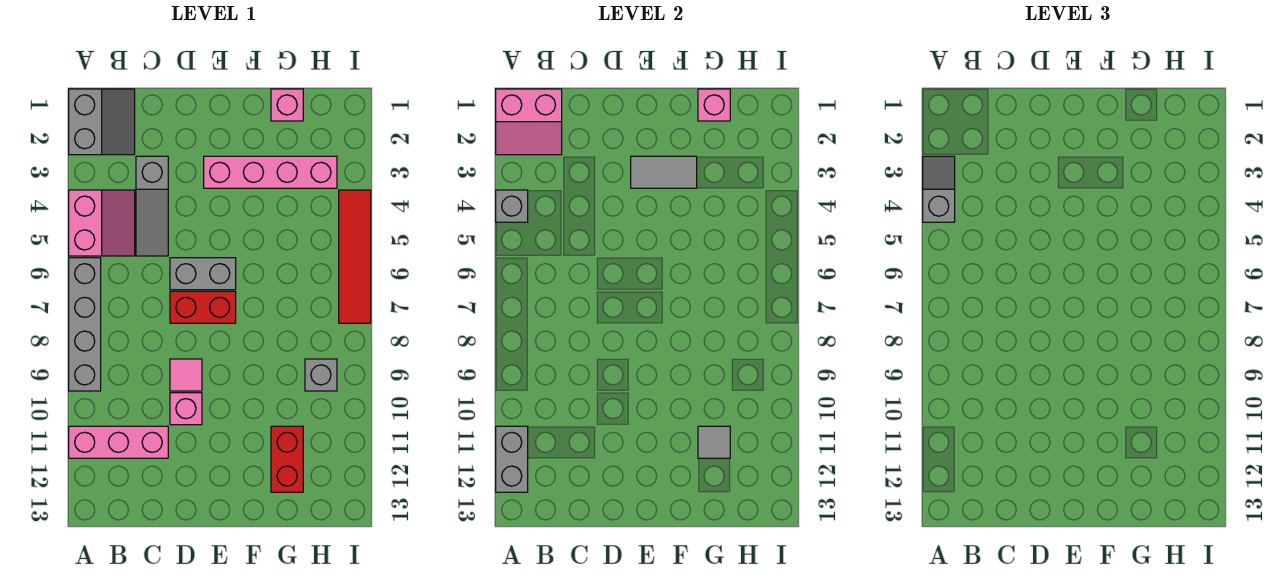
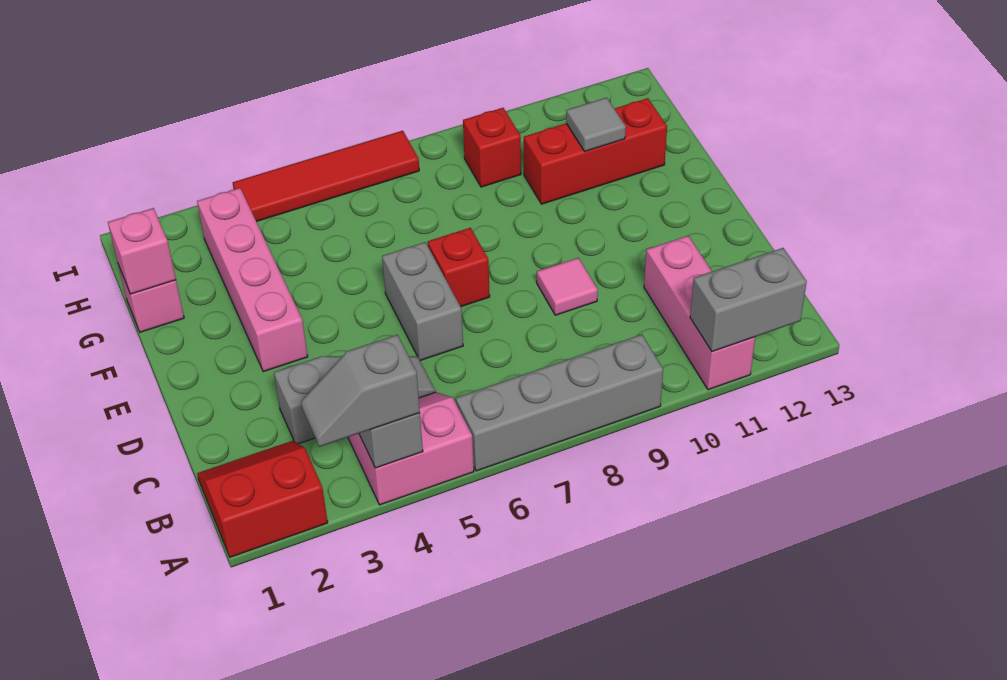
grey slope A1:B2 level 1 top A -> red slope A1:B2 level 1 top A
pink slope A1:B2 level 2 top 1 -> none
red brick D7:E7 level 1 -> red brick E7 level 1
pink brick D10 level 1 -> none
grey tile E3:F3 level 2 -> none
red brick G11:G12 level 1 -> red brick G10:G12 level 1
grey brick H9 level 1 -> red brick H9 level 1

